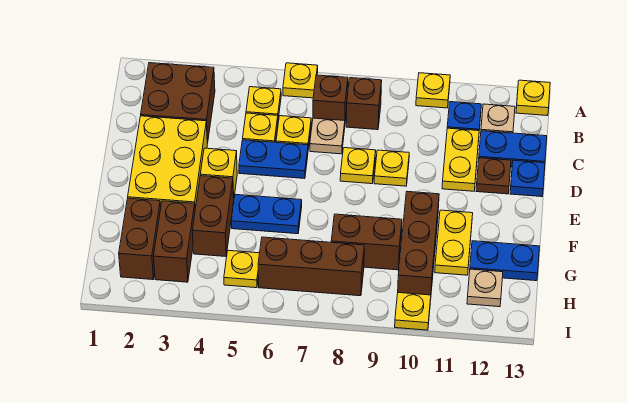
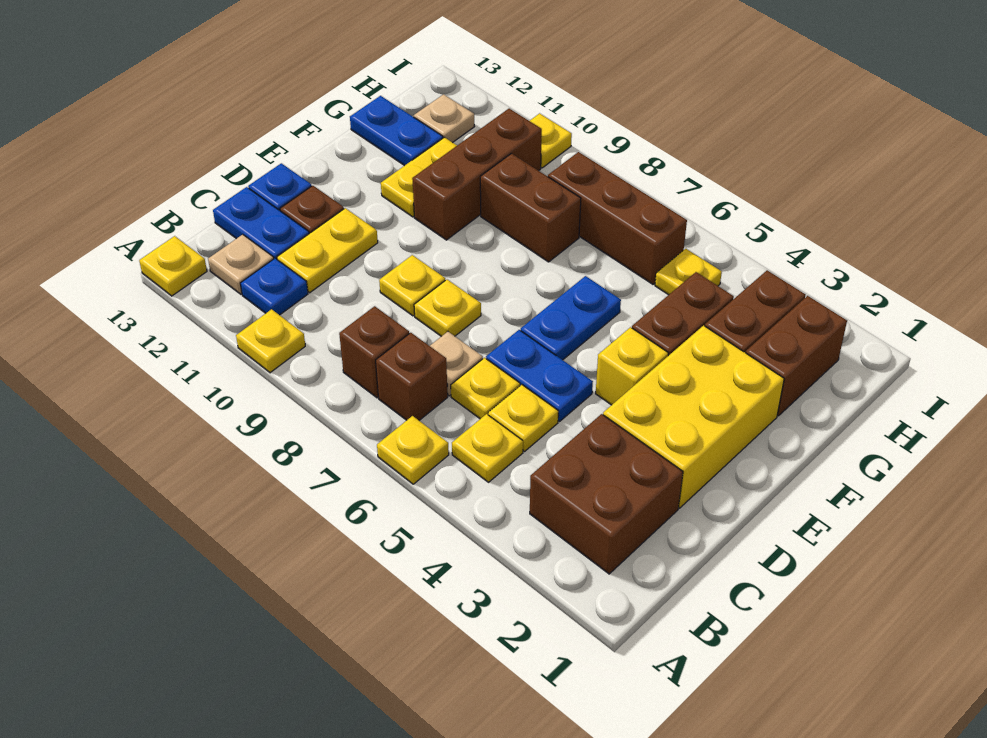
blue plate F5:F6 level 1 -> blue plate E6:F6 level 1

